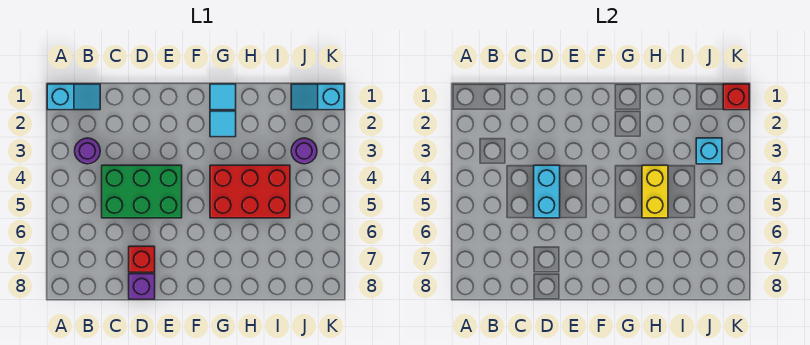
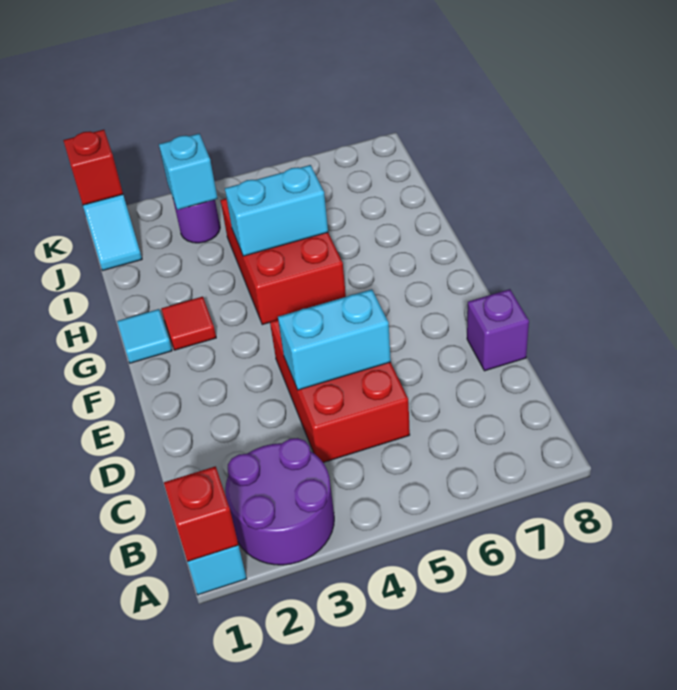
purple round brick B3 level 1 -> purple round brick A2:B3 level 1
green brick C4:E5 level 1 -> red brick C4:E5 level 1
red brick D7 level 1 -> red brick A1 level 2
cyan tile G2 level 1 -> red tile G2 level 1
yellow brick H4:H5 level 2 -> cyan brick H4:H5 level 2

